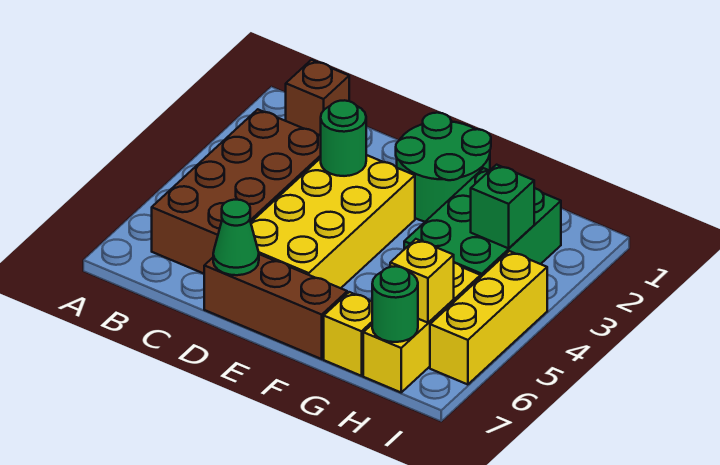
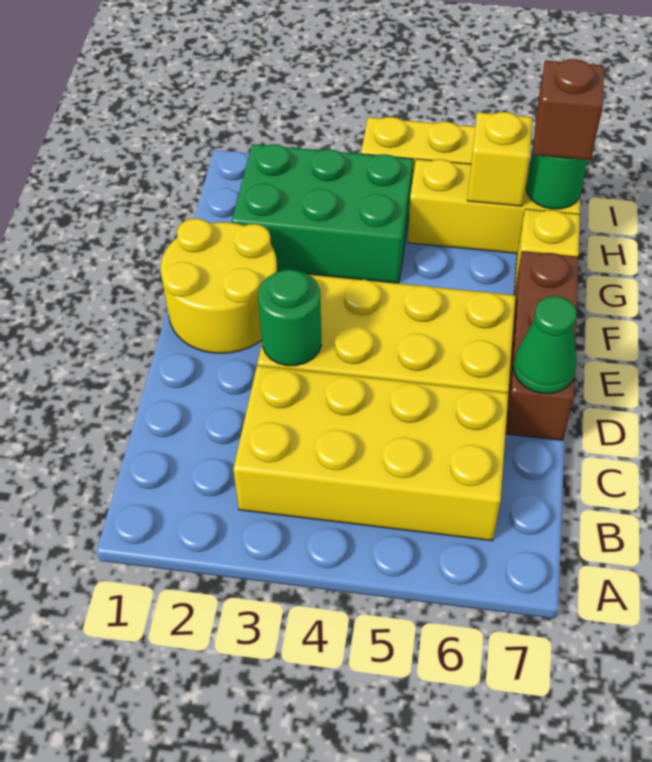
brown brick B1 level 1 -> brown brick H7 level 3
brown brick B3:C6 level 1 -> yellow brick B3:C6 level 1
green round brick E1:F2 level 1 -> yellow round brick E1:F2 level 1
green brick H3 level 2 -> none

